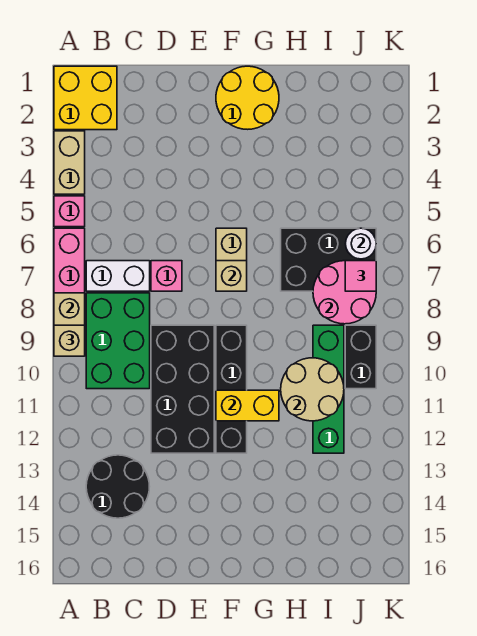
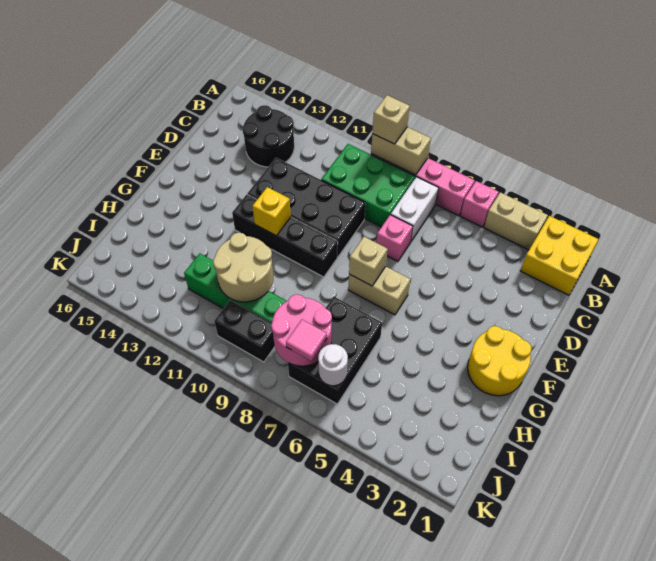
yellow brick F11:G11 level 2 -> yellow brick F11 level 2

